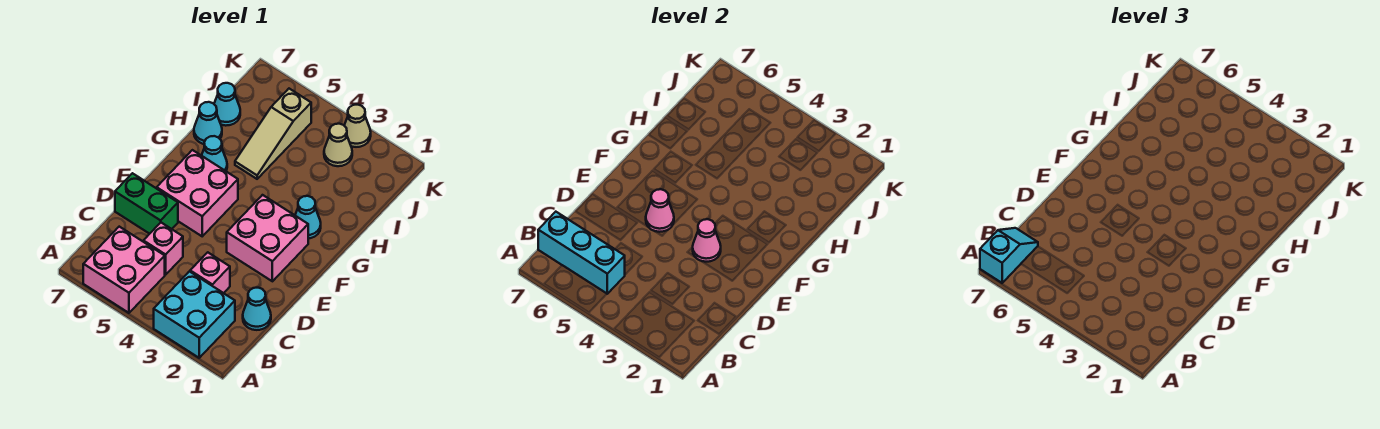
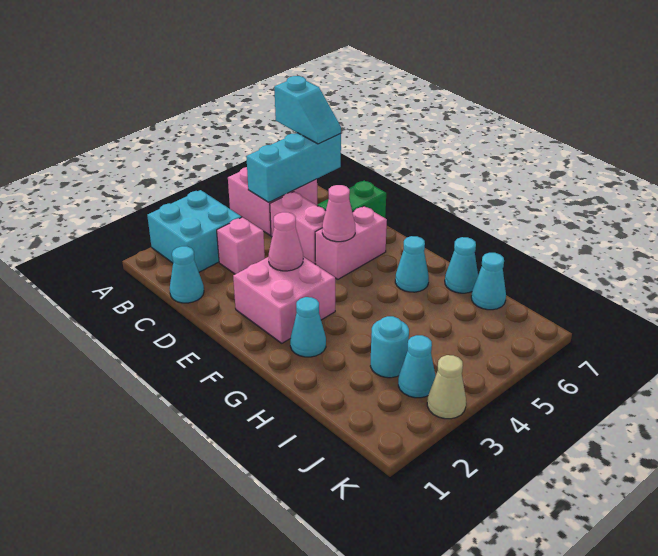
pink brick C5 level 1 -> pink brick C5:D5 level 1
pink brick E5:F6 level 1 -> pink brick E5:E6 level 1
tan slope H5:J5 level 1 top J -> none
none -> cyan round brick I3 level 1
tan cone J3 level 1 -> cyan cone J3 level 1

